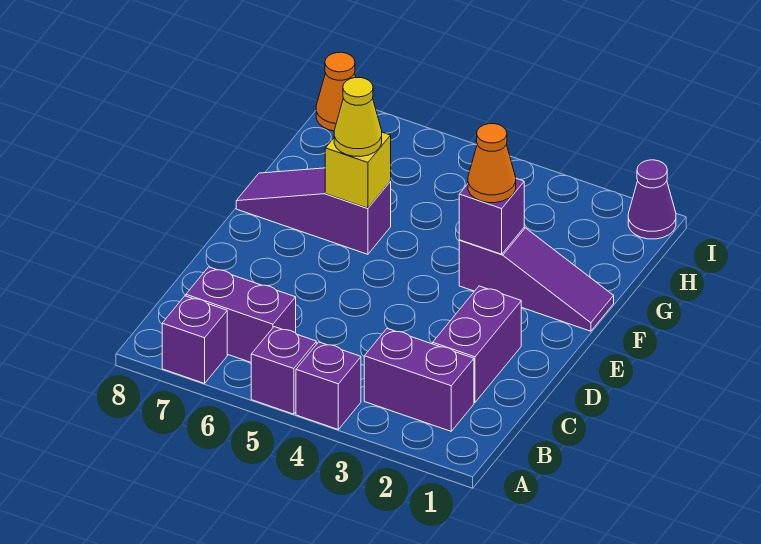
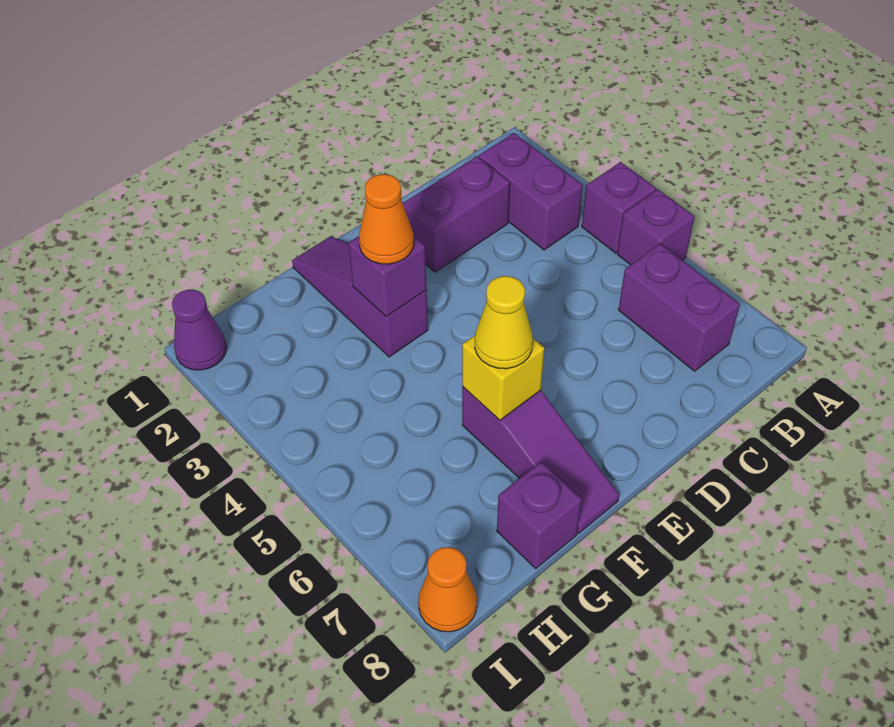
purple brick A7 level 1 -> purple brick G8 level 1

